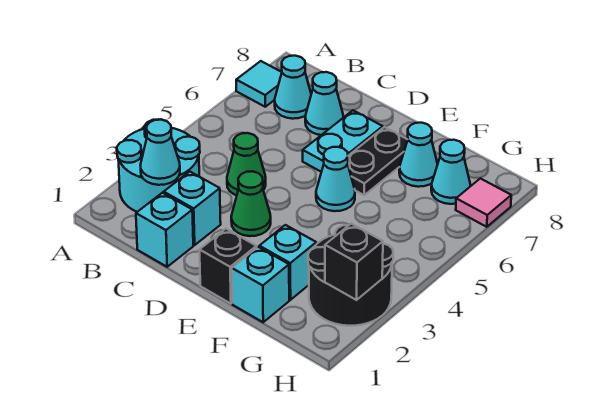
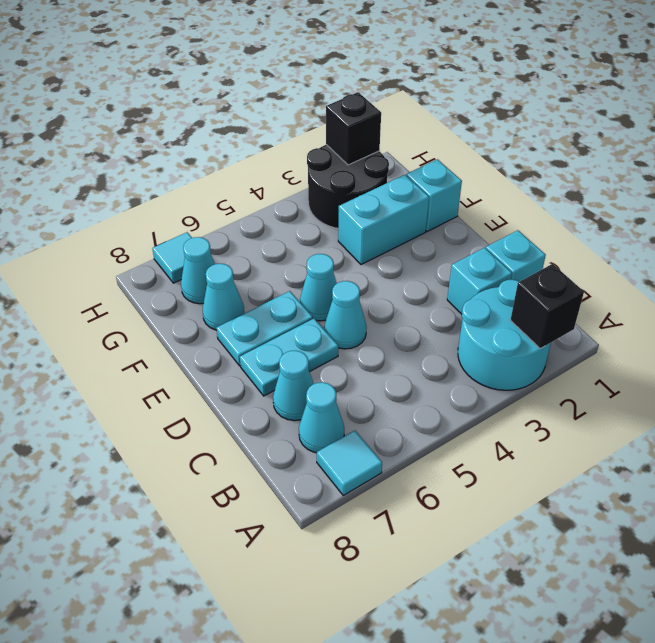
cyan cone B2 level 2 -> cyan cone D5 level 1
green cone C4 level 1 -> none
green cone D3 level 1 -> none
black brick E1 level 1 -> black brick A2 level 2
black plate E6:E7 level 1 -> cyan plate E6:E7 level 1
cyan brick F2 level 1 -> cyan brick F2:F3 level 1
pink tile H7 level 1 -> cyan tile H7 level 1

